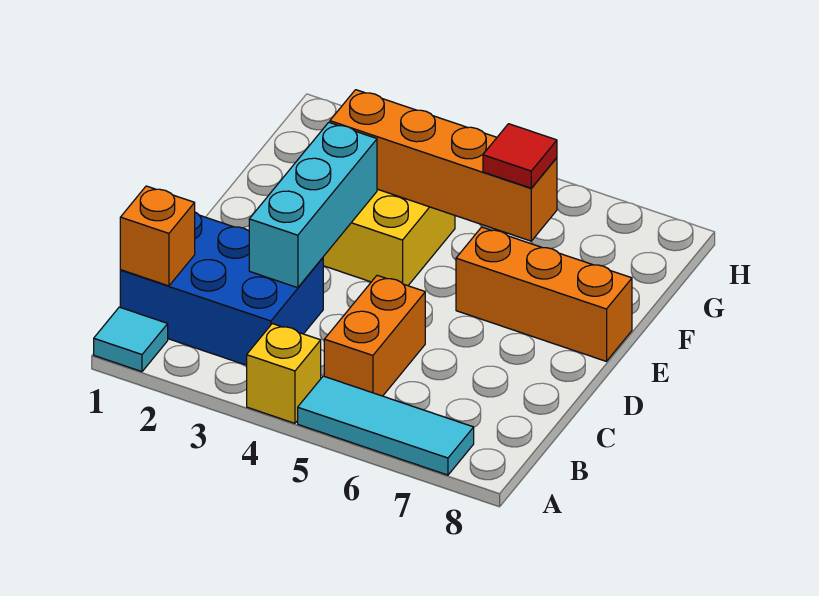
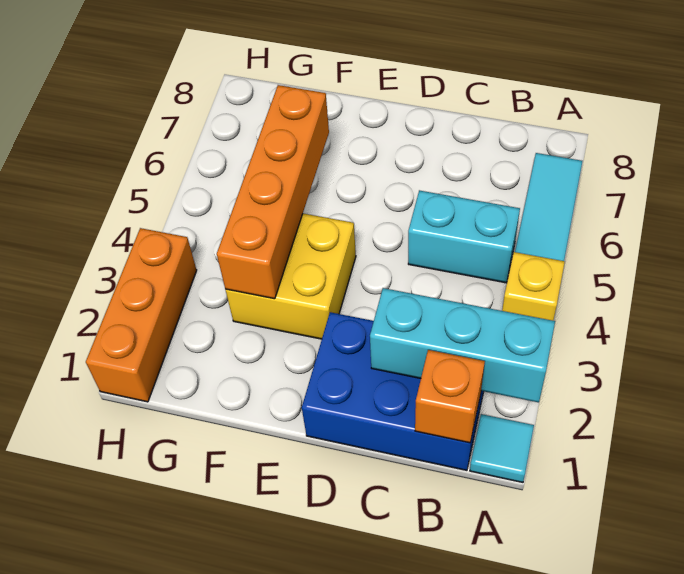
blue brick B1:C3 level 1 -> blue brick B1:D2 level 1
orange brick B5:C5 level 1 -> cyan brick B5:C5 level 1
cyan brick C3:E3 level 2 -> cyan brick A2:C2 level 2
orange brick E6:E8 level 1 -> orange brick H1:H3 level 1
red tile F6 level 3 -> none

